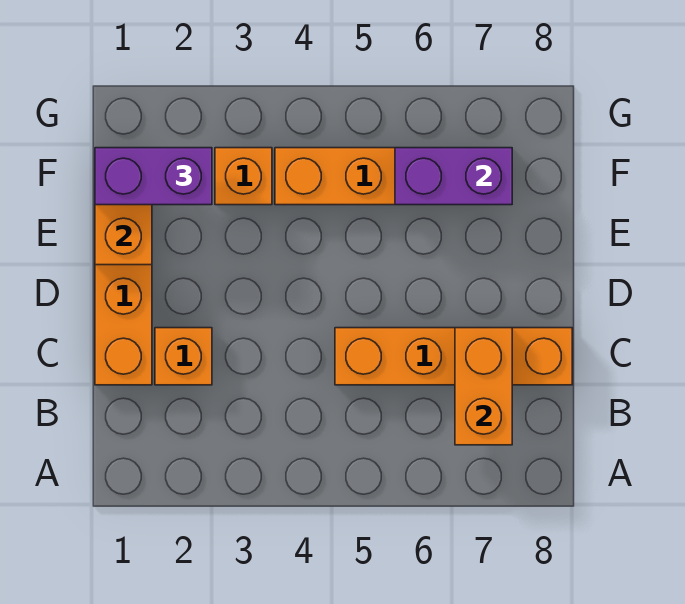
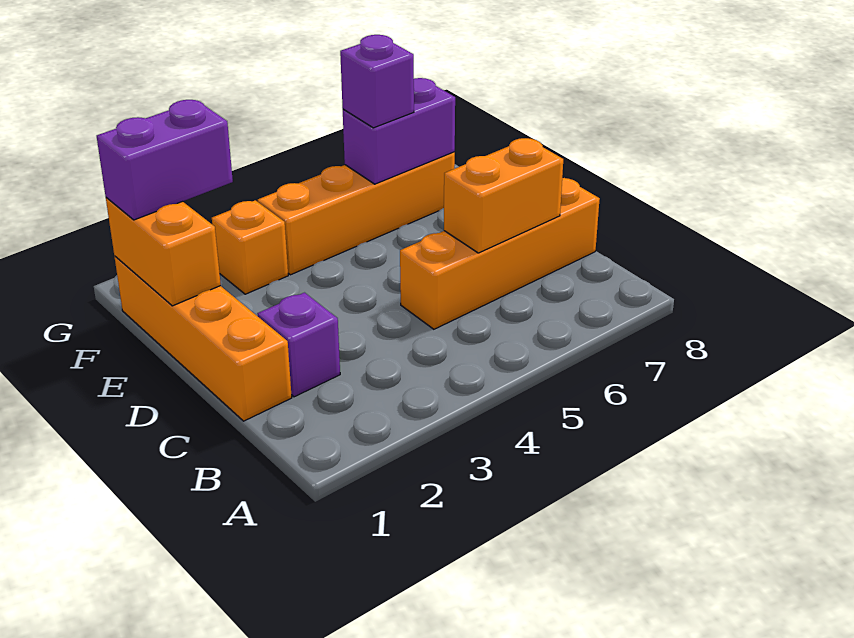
orange brick B7:C7 level 2 -> orange brick C6:C7 level 2
orange brick C2 level 1 -> purple brick C2 level 1
none -> purple brick F6 level 3

